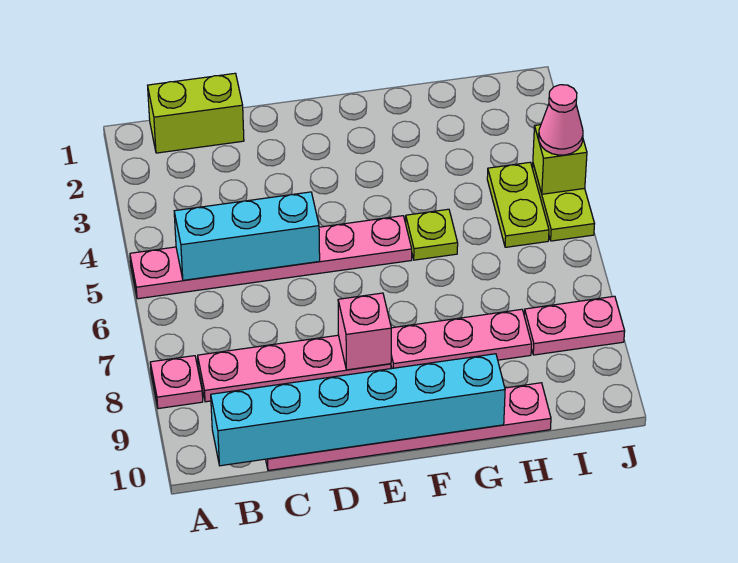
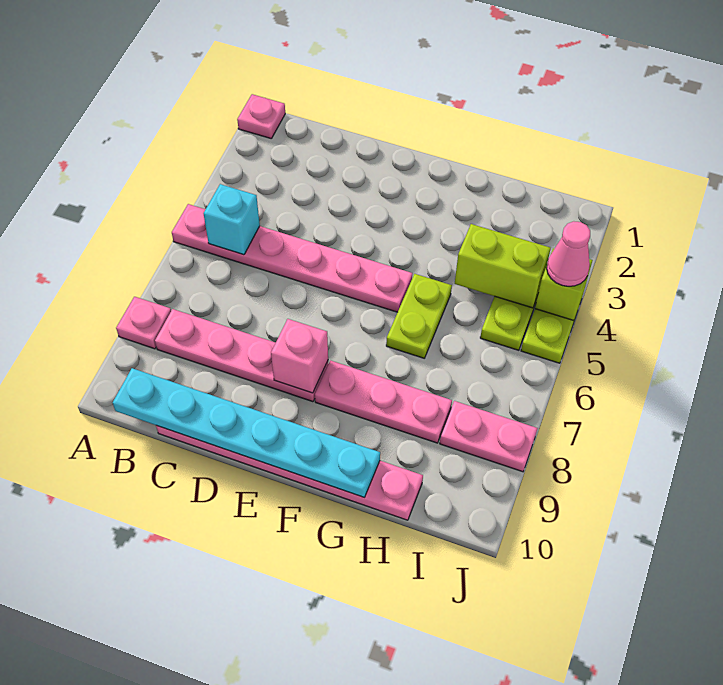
none -> pink plate A1 level 1
lime brick B1:C1 level 1 -> lime brick H4:I4 level 2
cyan brick B5:D5 level 2 -> cyan brick B5 level 2
cyan brick B10:G10 level 2 -> cyan plate B10:G10 level 2
lime plate G5 level 1 -> lime plate G5:G6 level 1

